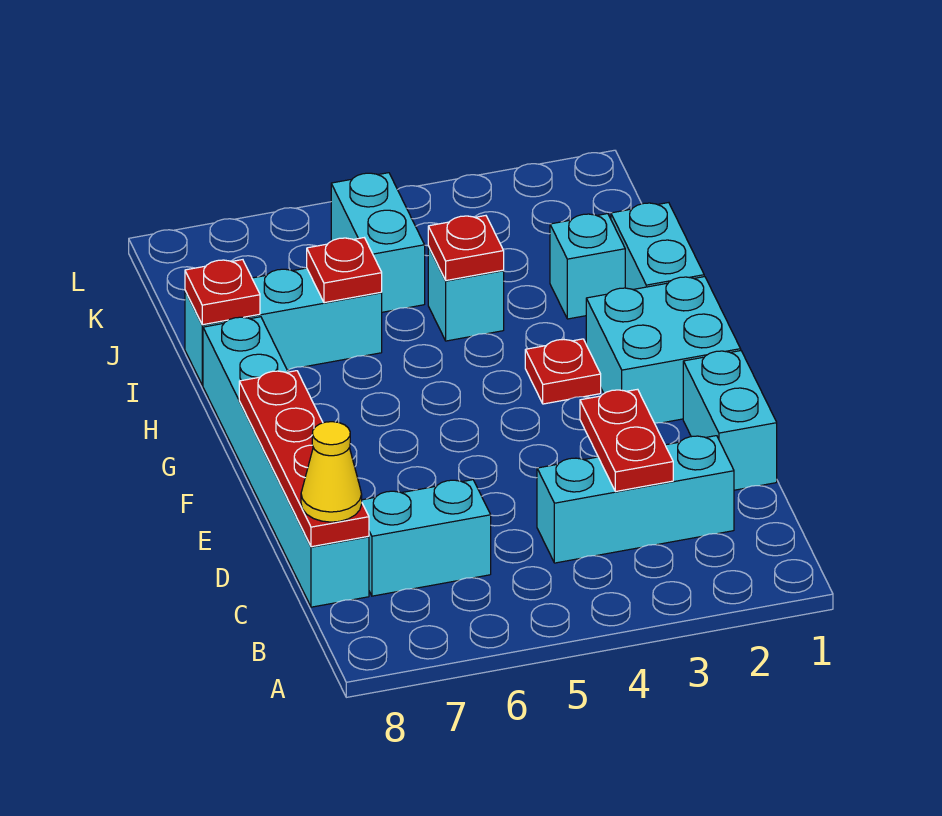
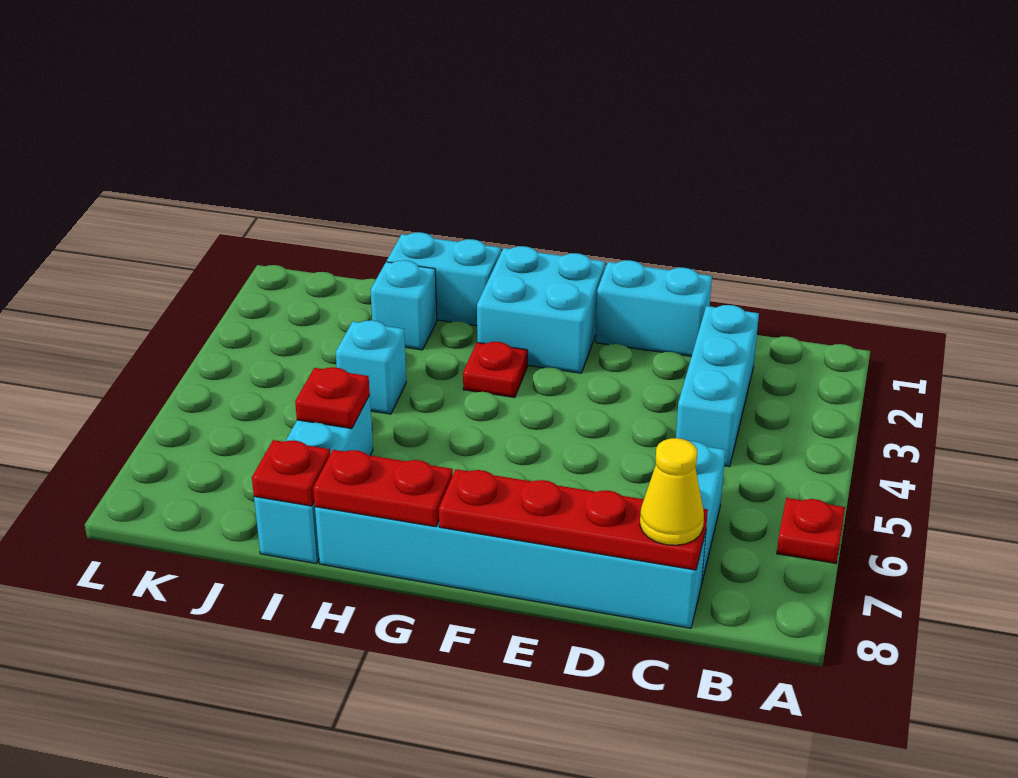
red plate C3:D3 level 2 -> red plate G8:H8 level 2
red plate I4 level 2 -> red plate A6 level 1
cyan brick J5:K5 level 1 -> none

